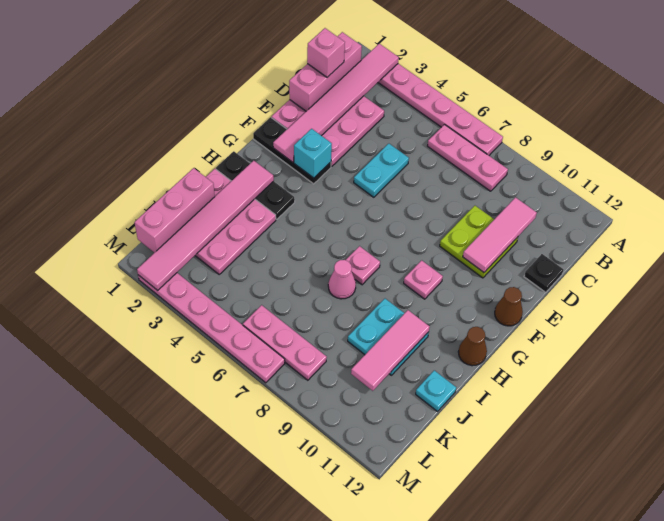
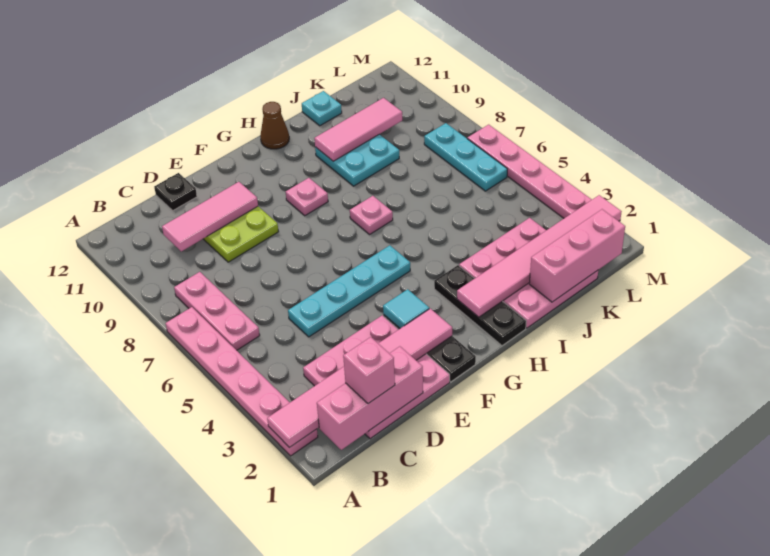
cyan plate D5:E5 level 1 -> cyan plate D5:G5 level 1
cyan brick F3 level 2 -> cyan tile F3 level 2
brown cone F12 level 1 -> none
pink cone I7 level 1 -> none
pink plate L6:L8 level 1 -> cyan plate L6:L8 level 1

